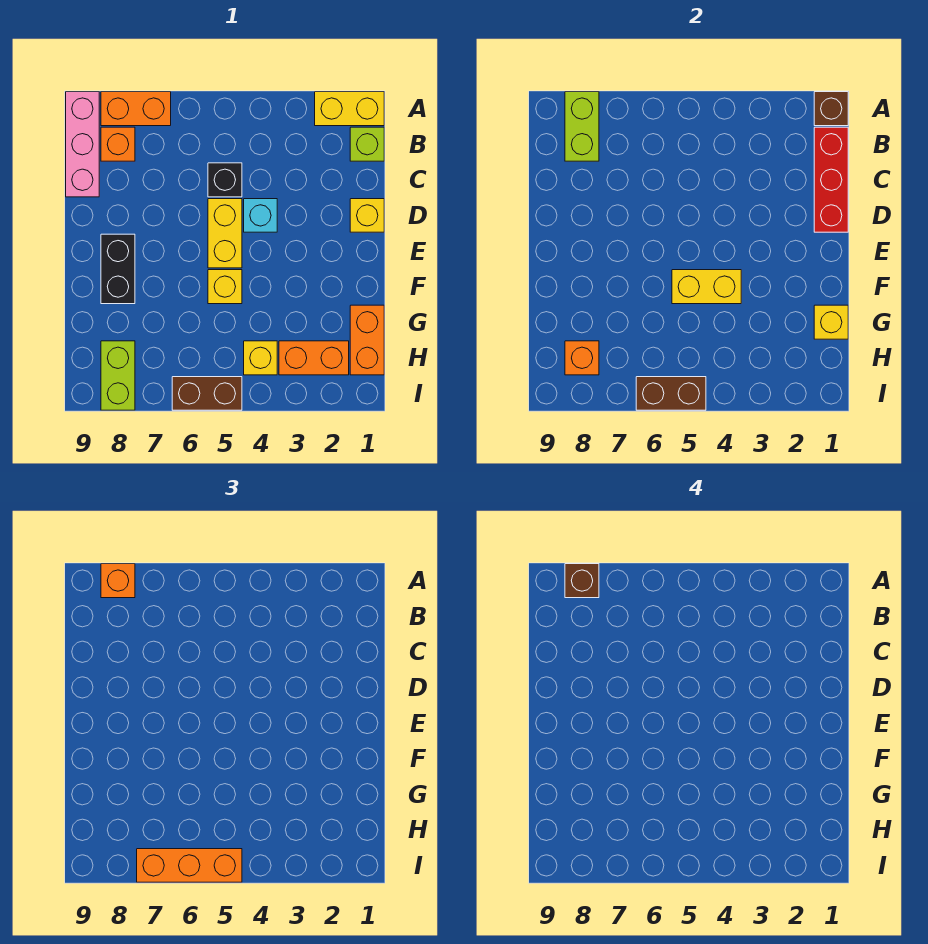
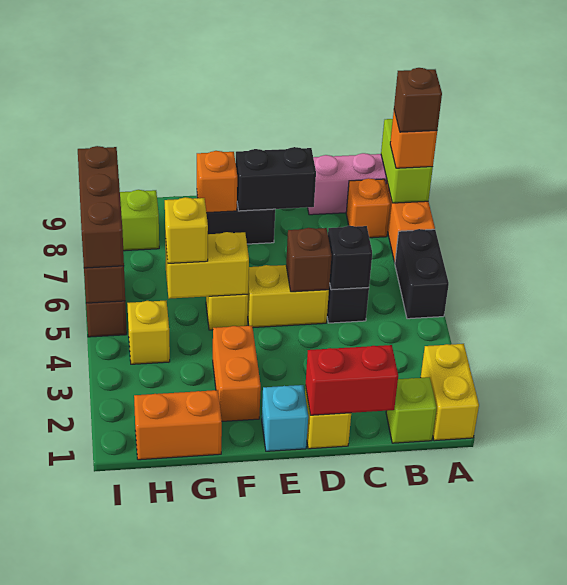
brown brick A1 level 2 -> brown brick D5 level 2
none -> black brick A5:A6 level 1
lime brick A8:B8 level 2 -> lime brick A8:A9 level 2
red brick B1:D1 level 2 -> red brick C1:D1 level 2
none -> black brick C5 level 2
cyan brick D4 level 1 -> cyan brick E1 level 1
none -> black brick D8:E8 level 2
yellow brick F4:F5 level 2 -> yellow brick F5:G5 level 2
yellow brick G1 level 2 -> yellow brick G5 level 3
orange brick H2:H3 level 1 -> orange brick F2:F3 level 1
orange brick H8 level 2 -> orange brick F8 level 2
orange brick I5:I7 level 3 -> brown brick I5:I7 level 3

